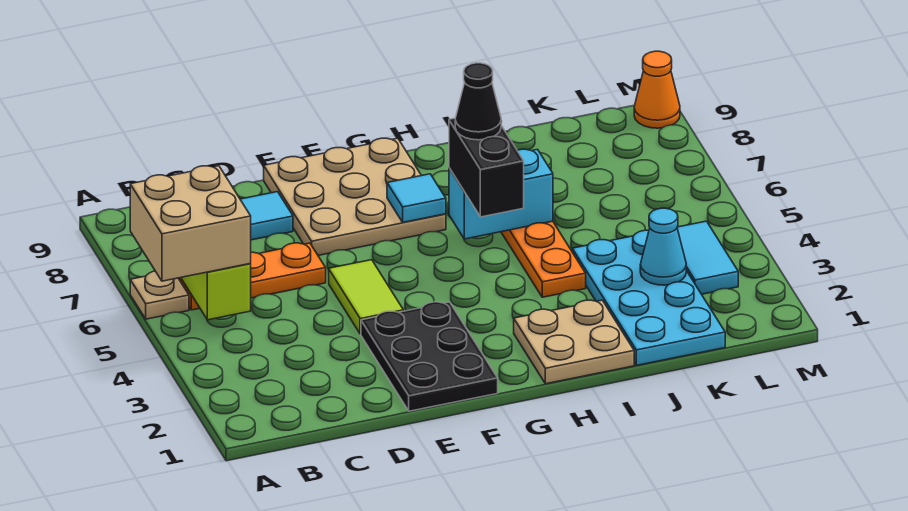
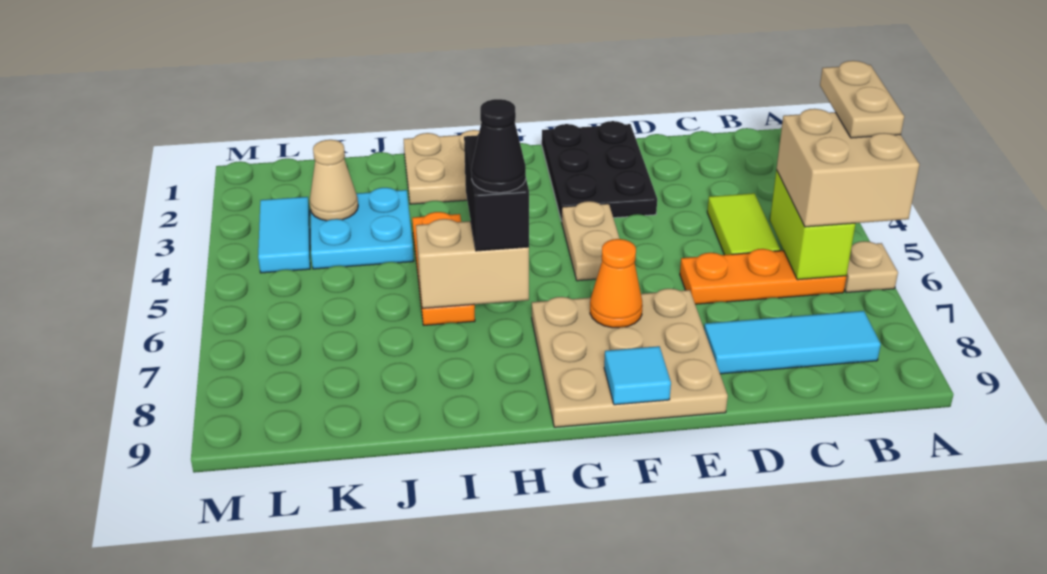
none -> tan plate A4:A5 level 4
lime tile E4:E5 level 1 -> lime tile C4:C5 level 1
none -> tan plate F4:F5 level 1
cyan tile G7 level 2 -> cyan tile F9 level 2
cyan brick H6:I6 level 2 -> tan brick H6:I6 level 2
cyan plate J1:K4 level 1 -> cyan plate J3:K4 level 1
cyan cone K3 level 2 -> tan cone K3 level 2
orange cone M9 level 1 -> orange cone F7 level 2

